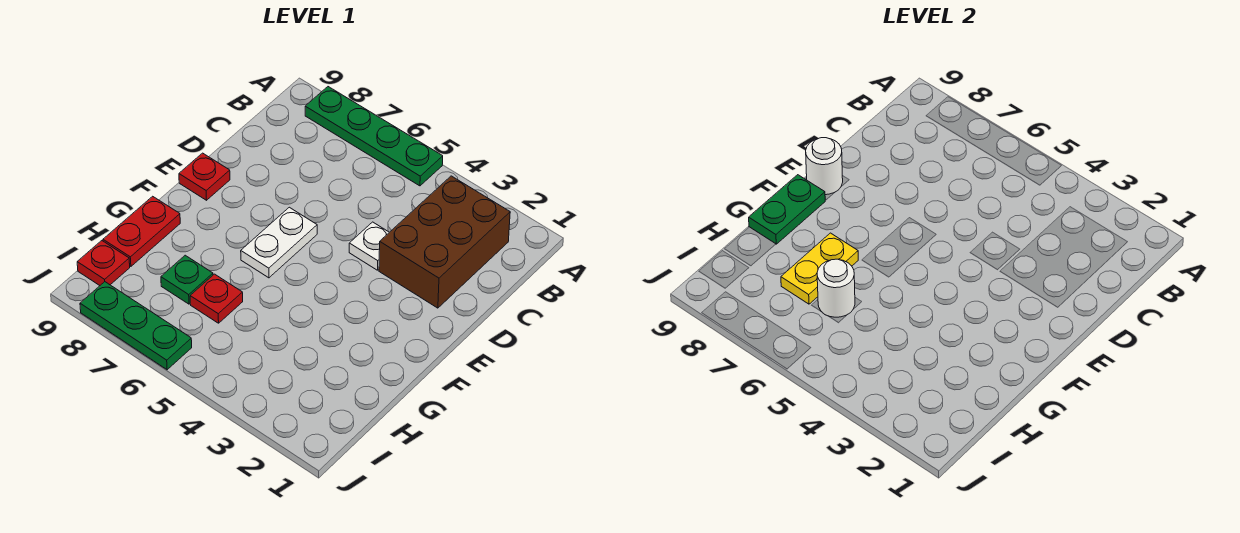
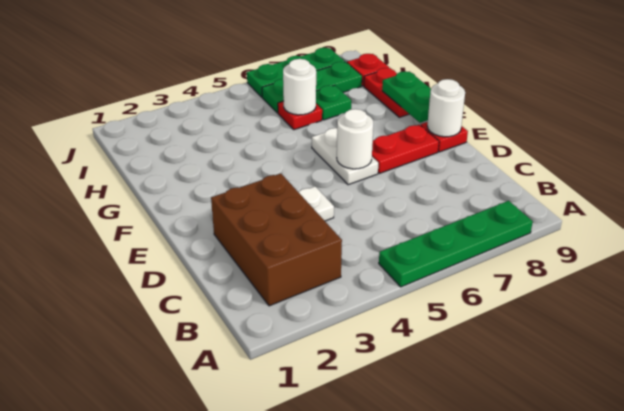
none -> white round brick E6 level 2
none -> red plate E7:E8 level 1
yellow plate G7:H7 level 2 -> none
none -> green plate I6:I8 level 1

